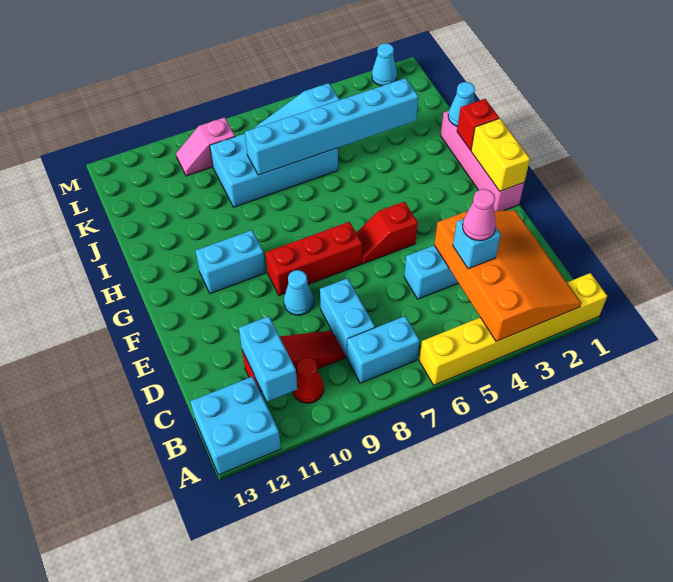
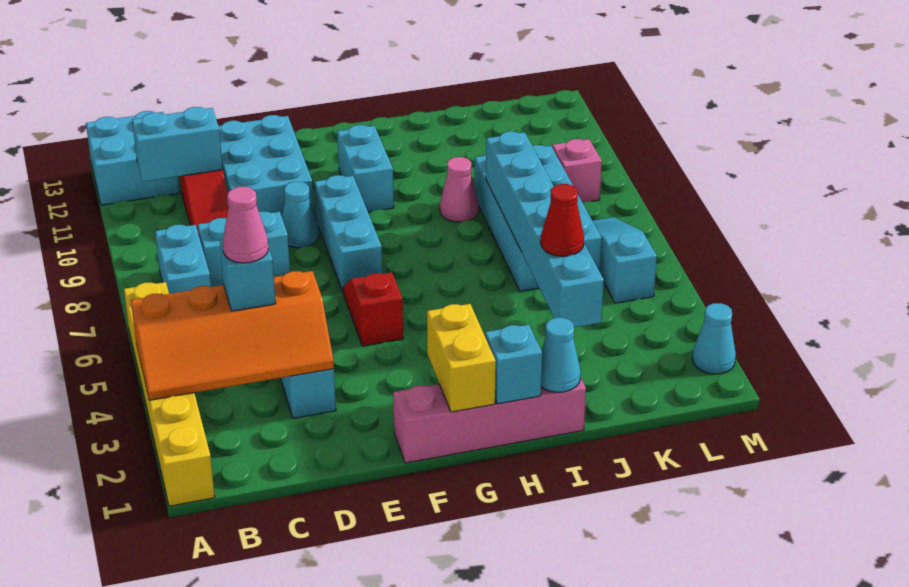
orange slope A2:D4 level 2 top 4 -> orange slope A3:D4 level 2 top 4
red cone B10 level 1 -> red cone J4 level 3
none -> cyan brick D10:E12 level 1
yellow brick F1:G1 level 2 -> yellow brick G1:G2 level 2
red brick F7:F9 level 1 -> cyan brick F7:F9 level 1
red brick H1 level 2 -> cyan brick H1 level 2
none -> pink cone I9 level 1

